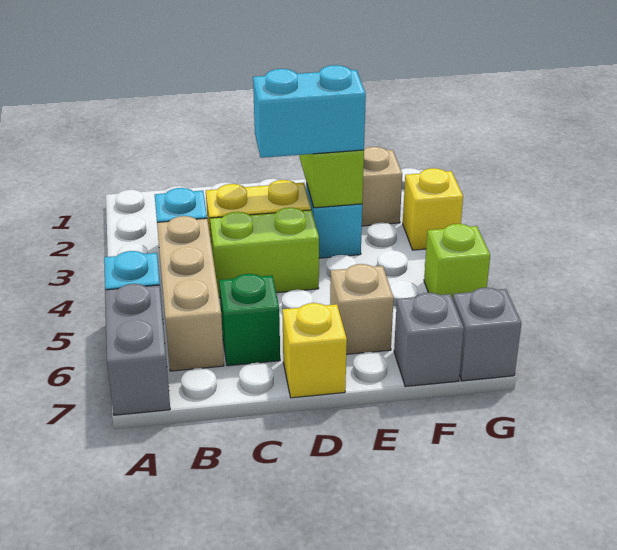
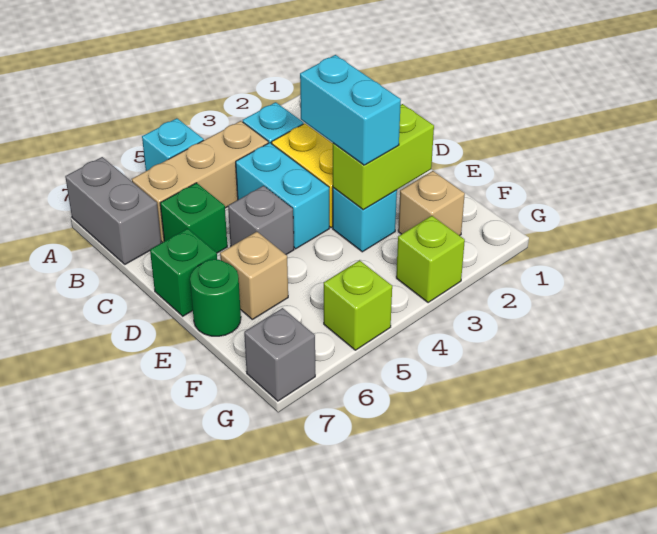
grey brick A6:A7 level 1 -> grey brick A7:B7 level 1
lime brick C4:D4 level 1 -> cyan brick C4:D4 level 1
yellow brick D7 level 1 -> green brick D7 level 1
none -> green round brick E7 level 1
grey brick F7 level 1 -> grey brick D5 level 1
yellow brick G3 level 1 -> lime brick G3 level 1

